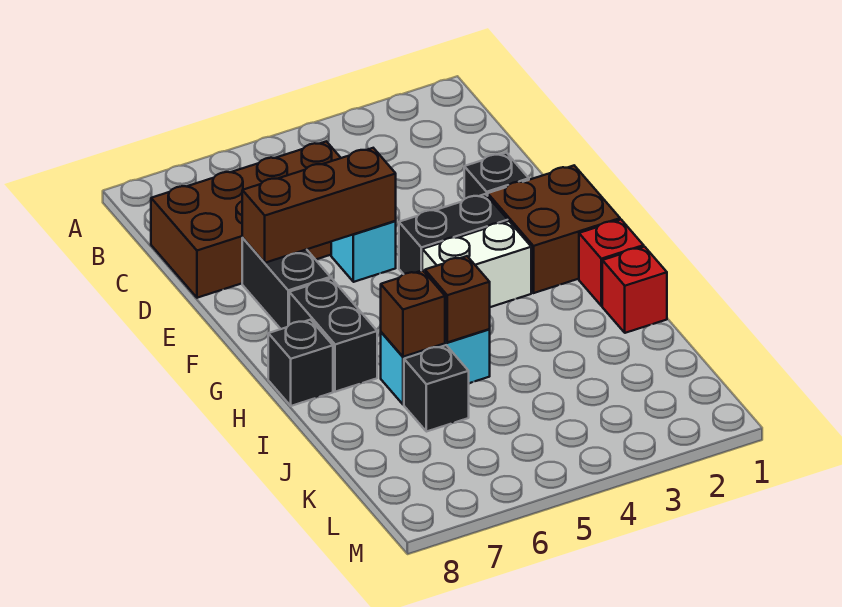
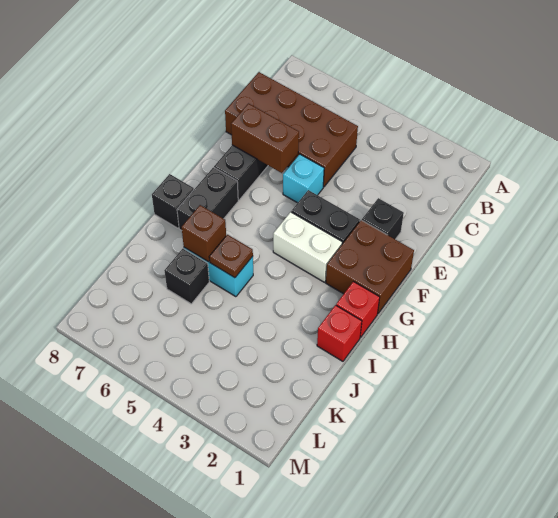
brown brick E5:E7 level 2 -> brown brick E6:E7 level 2
brown brick I5 level 2 -> brown plate I5 level 2

